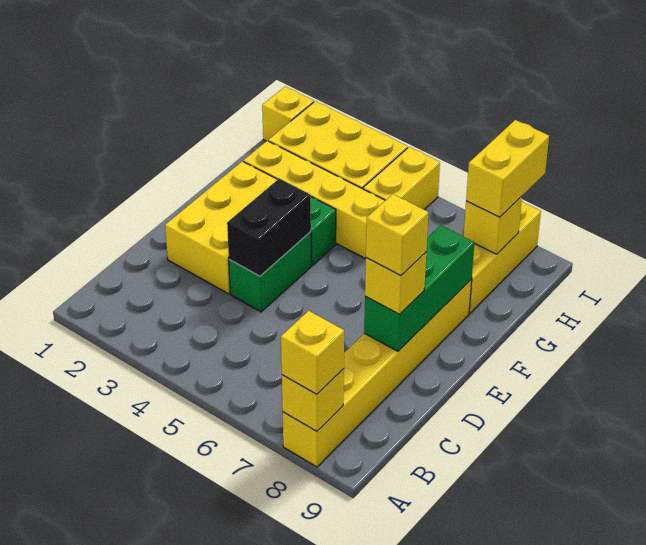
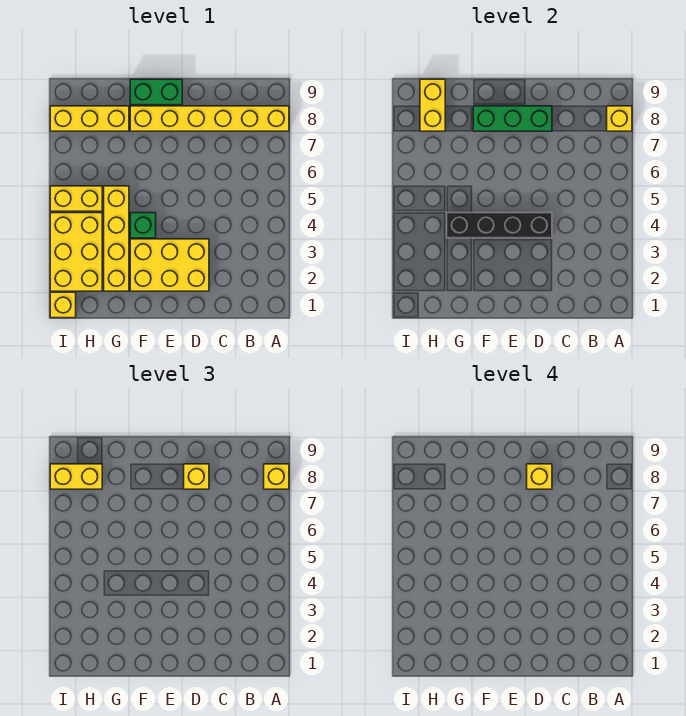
green brick D4:E4 level 1 -> green brick E9:F9 level 1
black brick D4:E4 level 2 -> black brick D4:G4 level 2
yellow brick H8 level 2 -> yellow brick H8:H9 level 2

